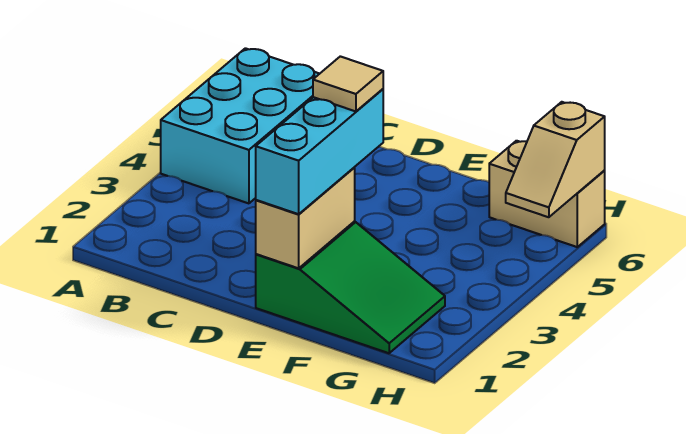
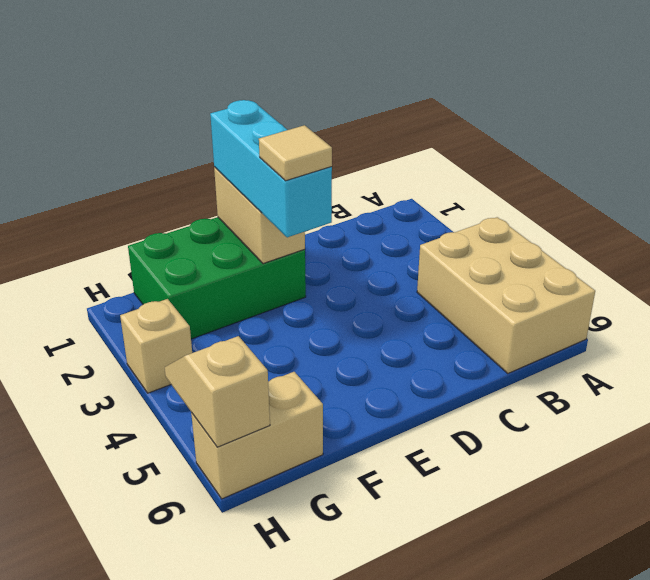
cyan brick A4:B6 level 1 -> tan brick A4:B6 level 1
green slope E1:G2 level 1 top E -> green brick E1:G2 level 1
none -> tan brick H3 level 1

